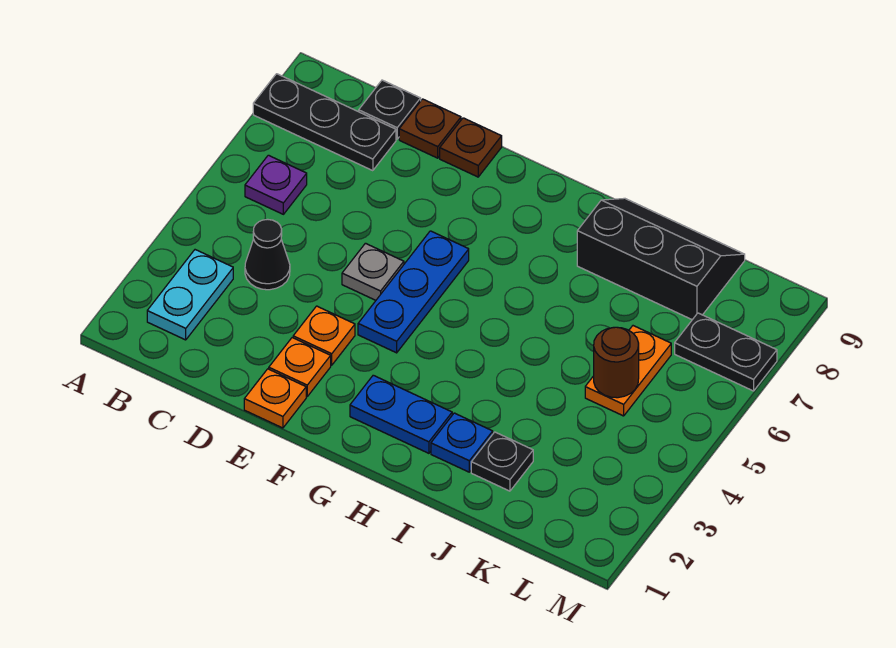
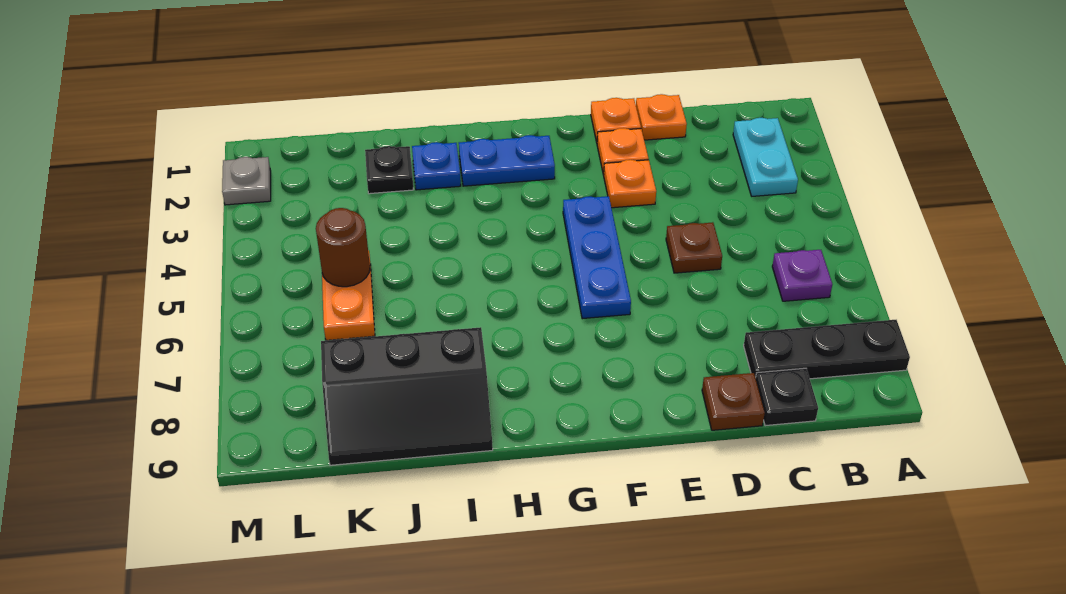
black cone C4 level 1 -> none
none -> orange plate D1 level 1
grey plate E5 level 1 -> grey plate M2 level 1
brown plate E9 level 1 -> brown plate D5 level 1
black plate L7:M7 level 1 -> none

